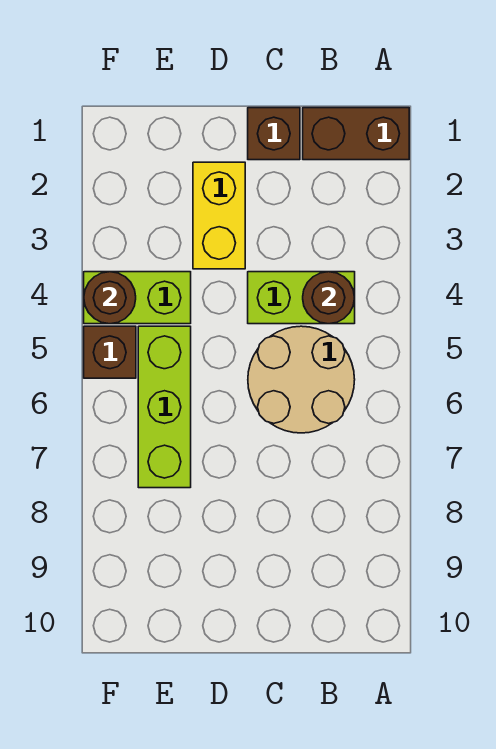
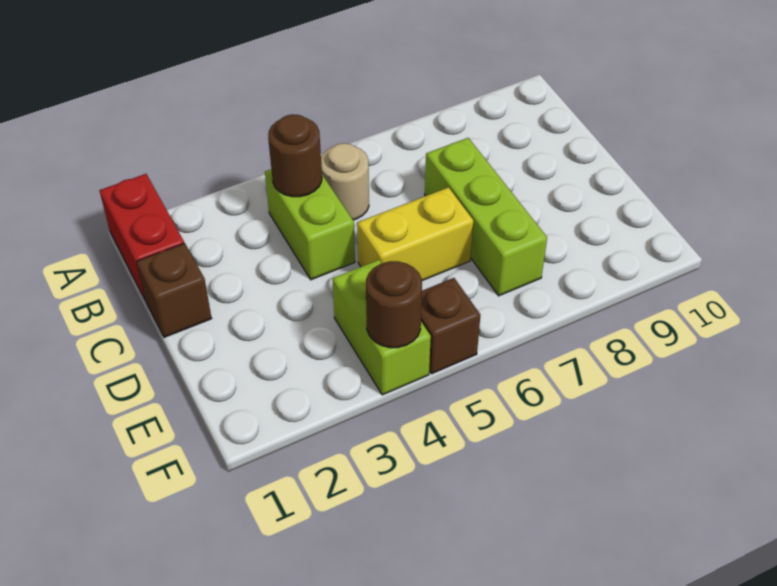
brown brick A1:B1 level 1 -> red brick A1:B1 level 1
tan round brick B5:C6 level 1 -> tan round brick B5 level 1
yellow brick D2:D3 level 1 -> yellow brick D5:D6 level 1
lime brick E5:E7 level 1 -> lime brick C7:E7 level 1

